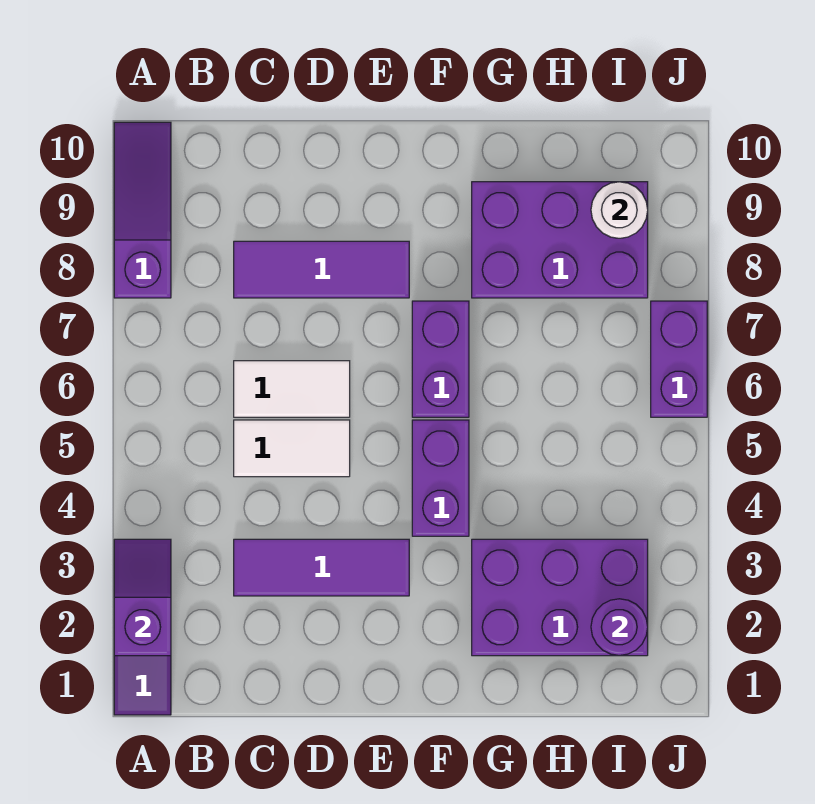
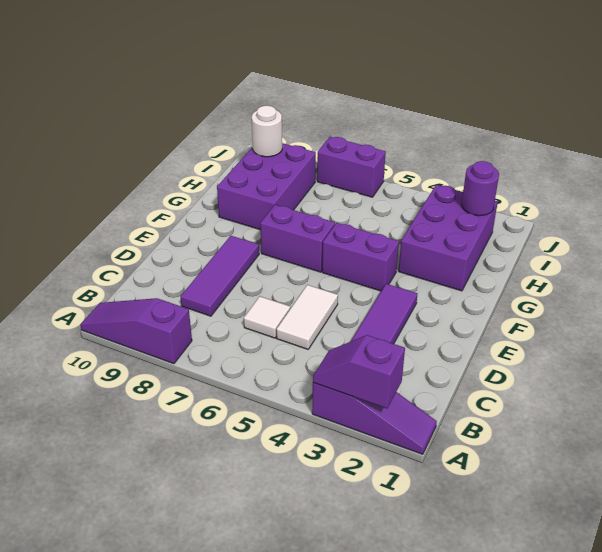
white tile C6:D6 level 1 -> white tile C6 level 1

